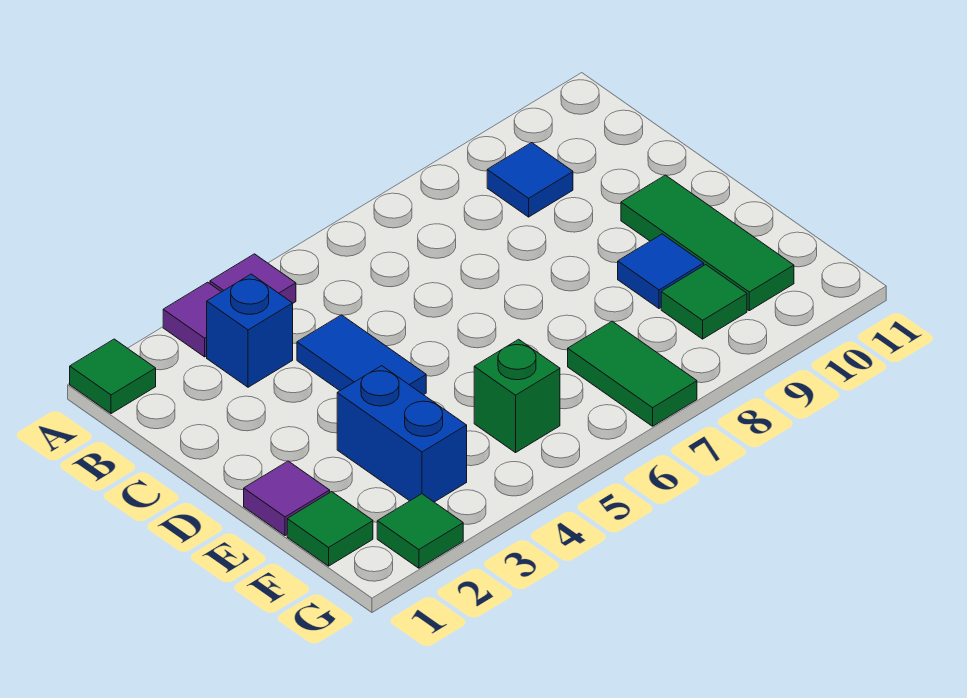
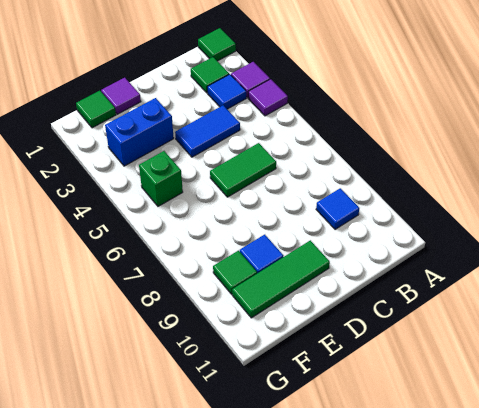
blue brick B3 level 1 -> blue tile B3 level 1
green tile F7:G7 level 1 -> green tile C6:D6 level 1
green tile G2 level 1 -> green tile B2 level 1

